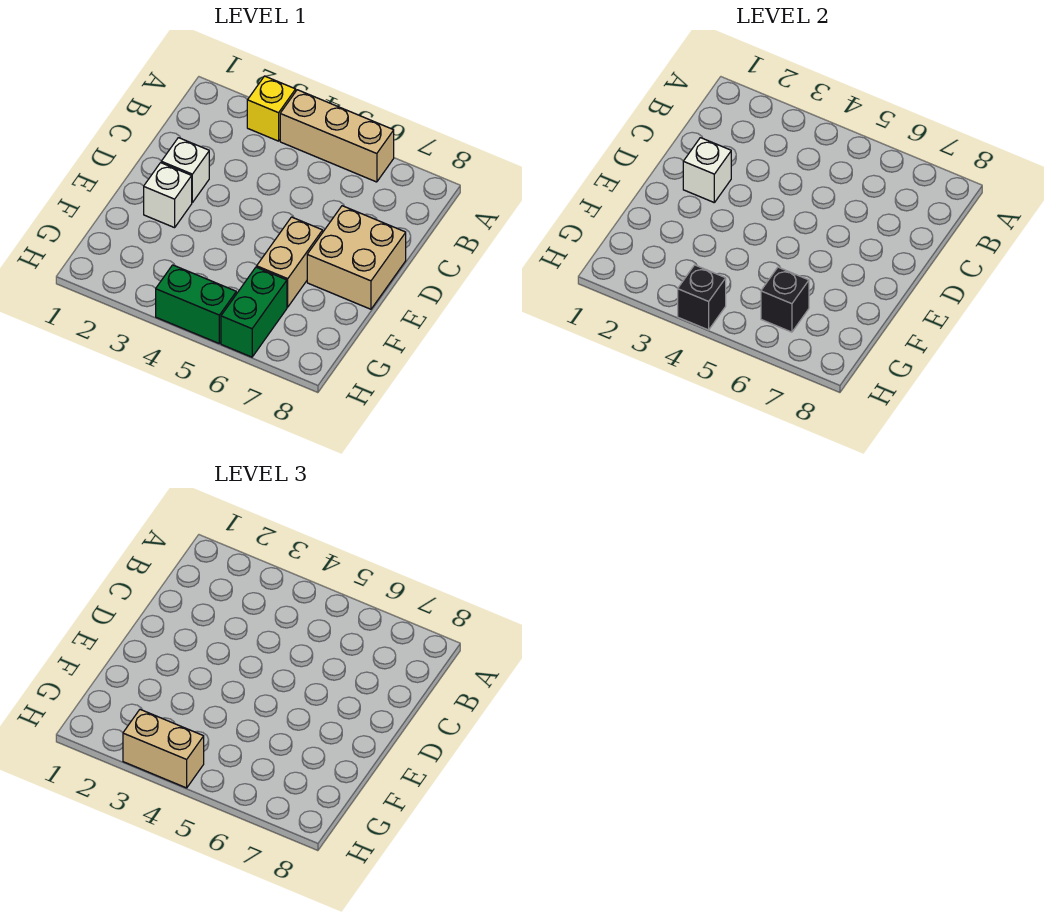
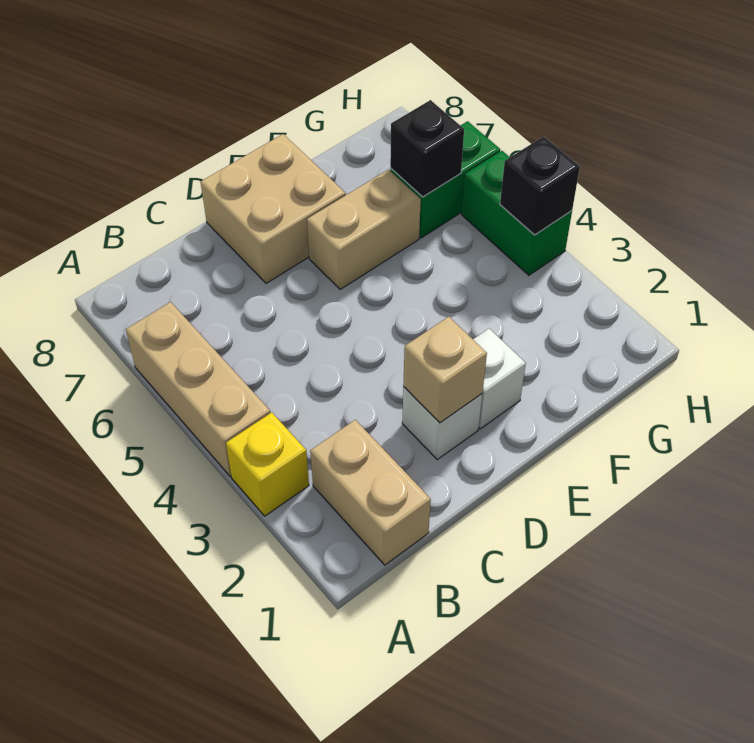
white brick D2 level 2 -> tan brick D2 level 2
tan brick H3:H4 level 3 -> tan brick B1:B2 level 1

